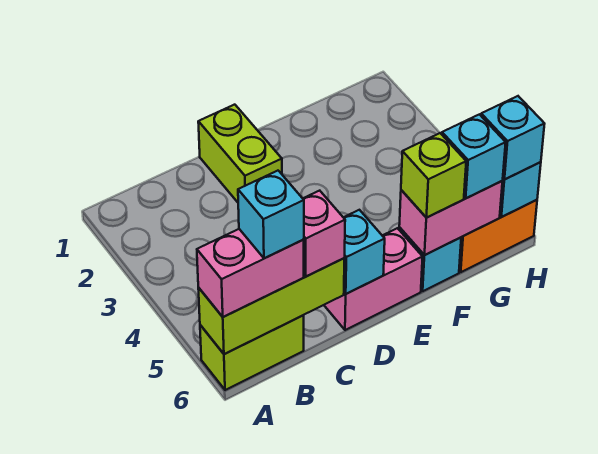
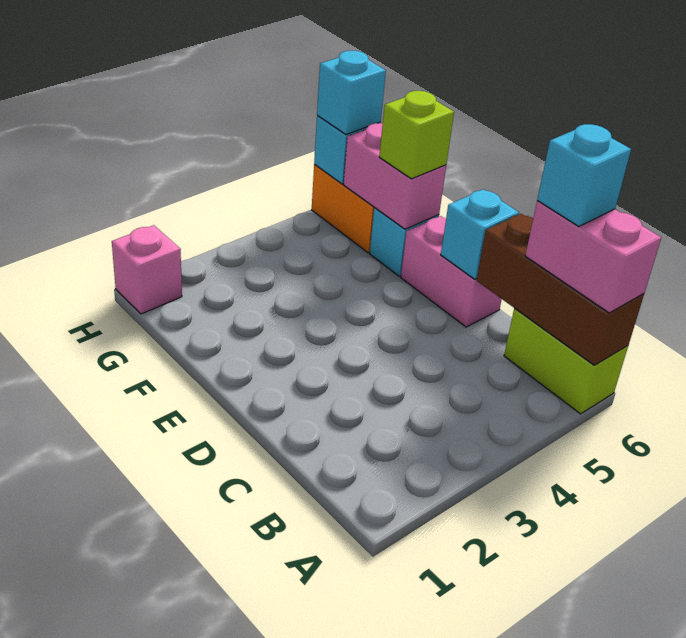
lime brick A6:C6 level 2 -> brown brick A6:C6 level 2
pink brick C6 level 3 -> pink brick H1 level 1
lime brick D1:D2 level 1 -> none
cyan brick G6 level 3 -> none

